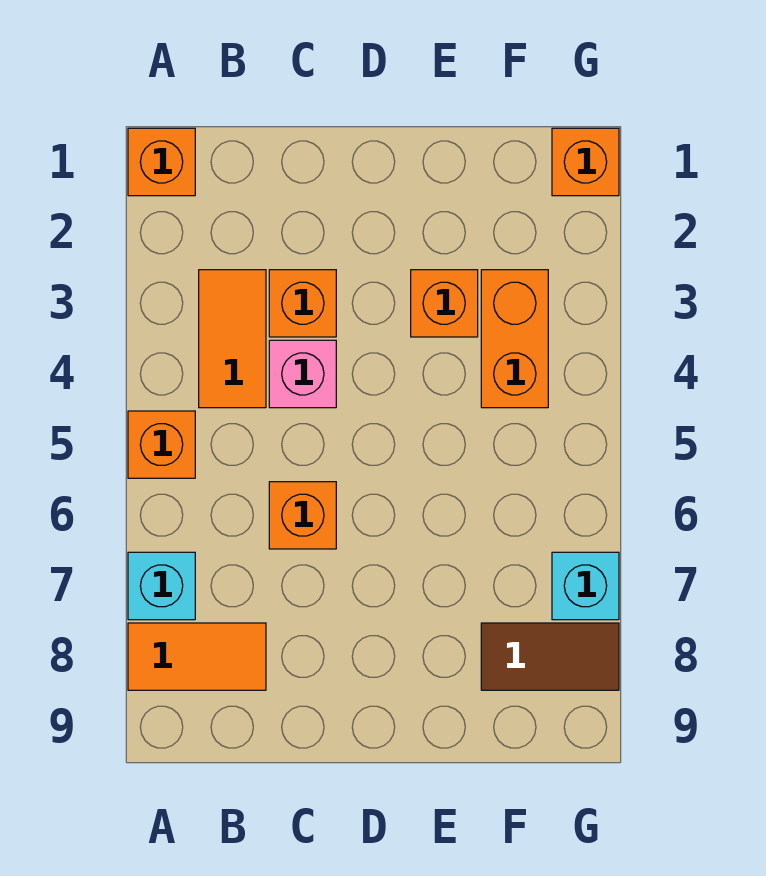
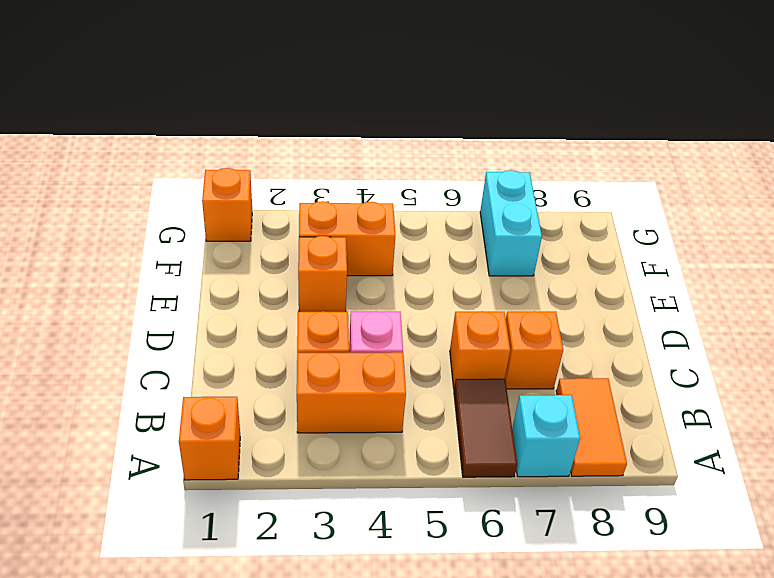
orange brick A5 level 1 -> orange brick C7 level 1
orange tile B3:B4 level 1 -> orange brick B3:B4 level 1
brown tile F8:G8 level 1 -> brown tile A6:B6 level 1
cyan brick G7 level 1 -> cyan brick F7:G7 level 1

